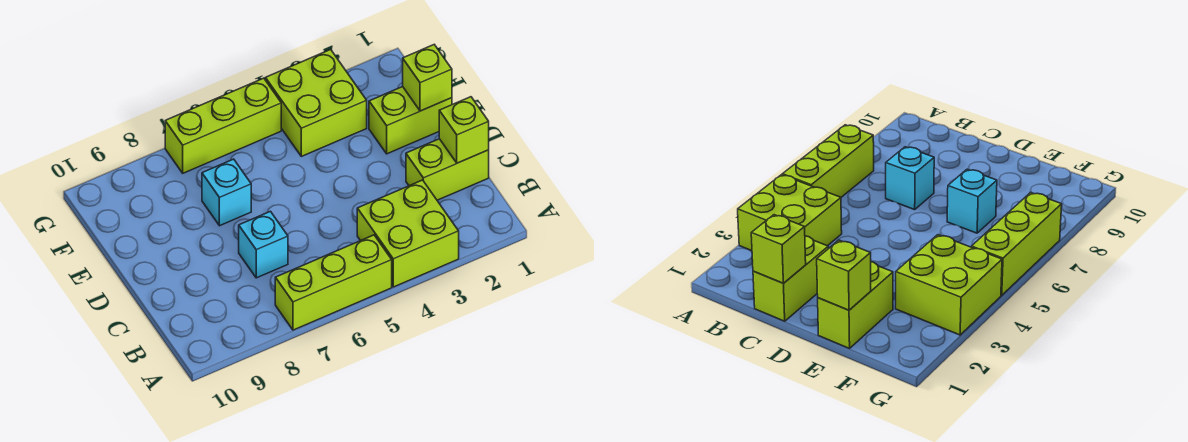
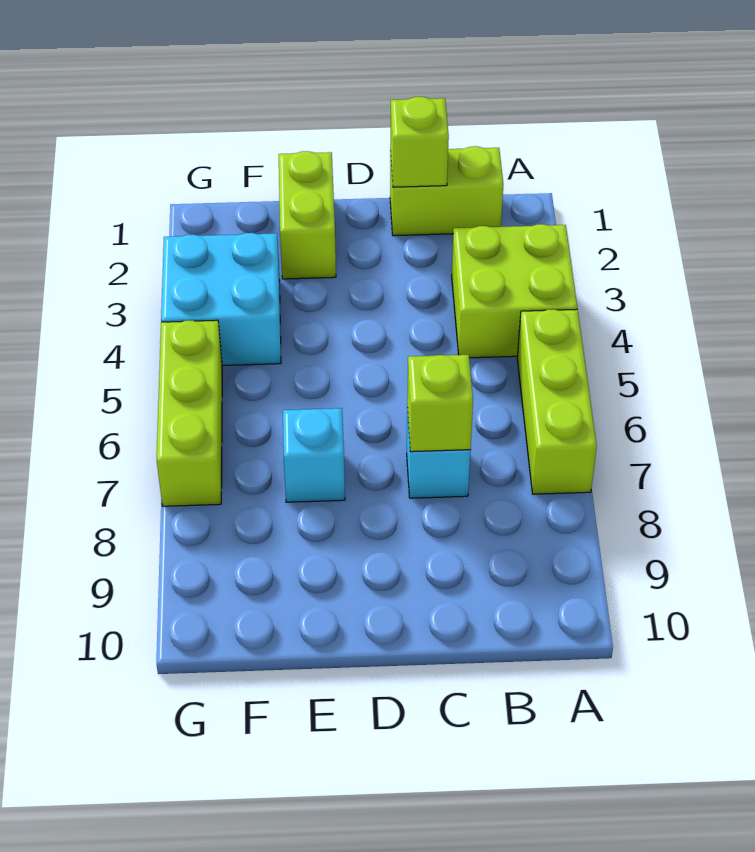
lime brick C1:C2 level 1 -> lime brick B1:C1 level 1
lime brick E1 level 2 -> lime brick C7 level 2
lime brick F3:G4 level 1 -> cyan brick F3:G4 level 1

